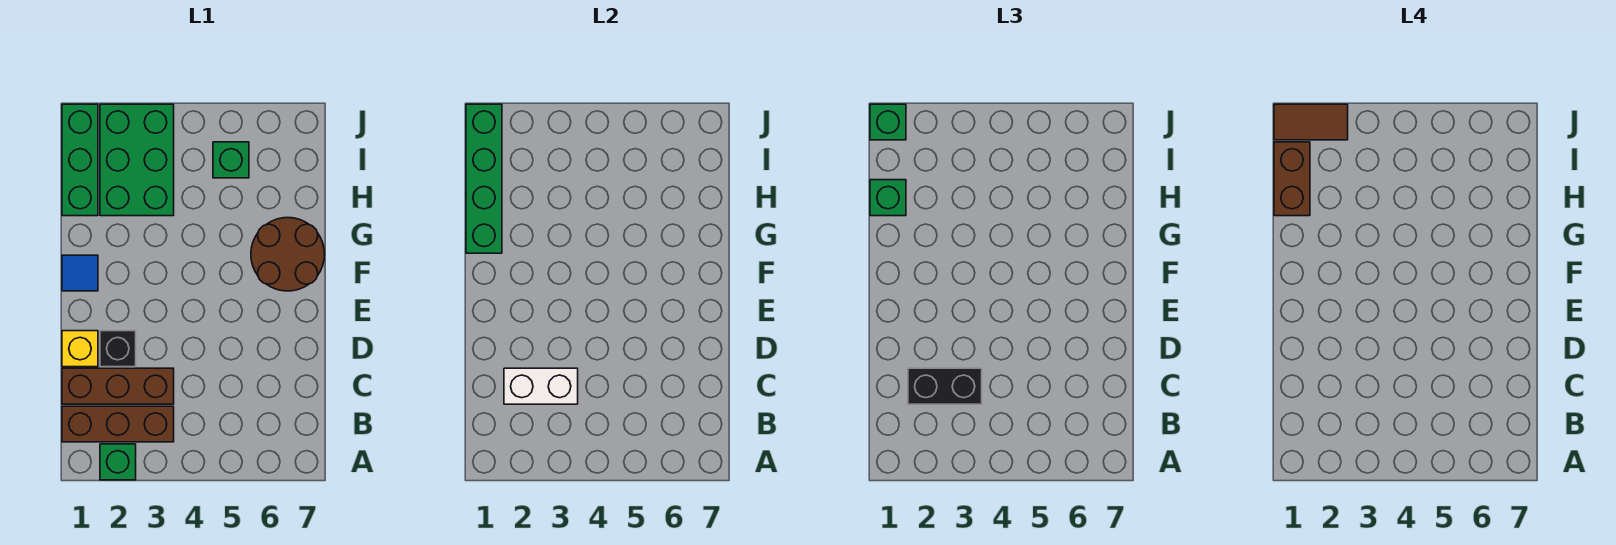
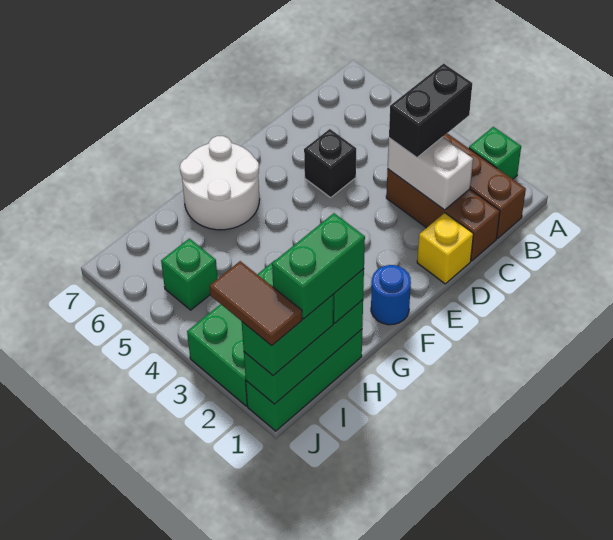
black brick C2:C3 level 3 -> black brick B3:C3 level 3
black brick D2 level 1 -> black brick D5 level 1
blue tile F1 level 1 -> blue round brick F1 level 1
brown round brick F6:G7 level 1 -> white round brick F6:G7 level 1
green brick G1:J1 level 2 -> green brick H1:J1 level 2
brown brick H1:I1 level 4 -> green brick H1:I1 level 4
green brick J1 level 3 -> green brick I1:J1 level 3

